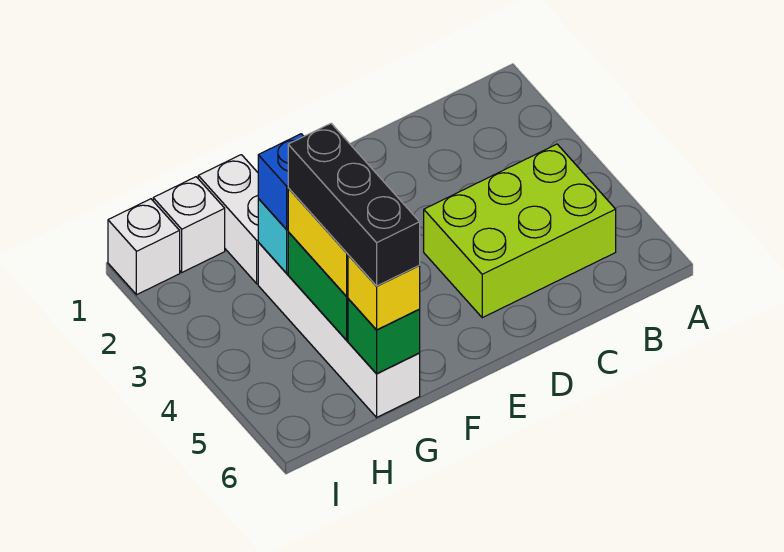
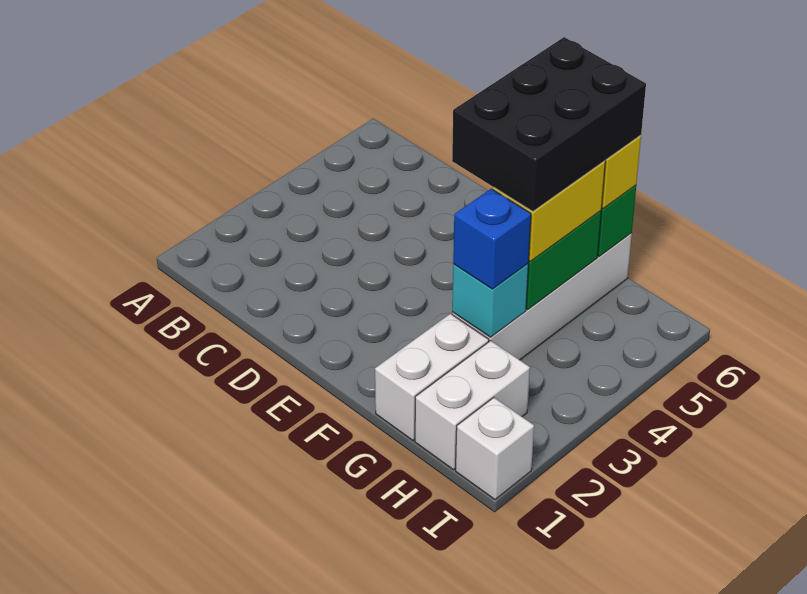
lime brick B4:D5 level 1 -> none
black brick G4:G6 level 4 -> black brick F4:G6 level 4
white brick H1 level 1 -> white brick H1:H2 level 1

